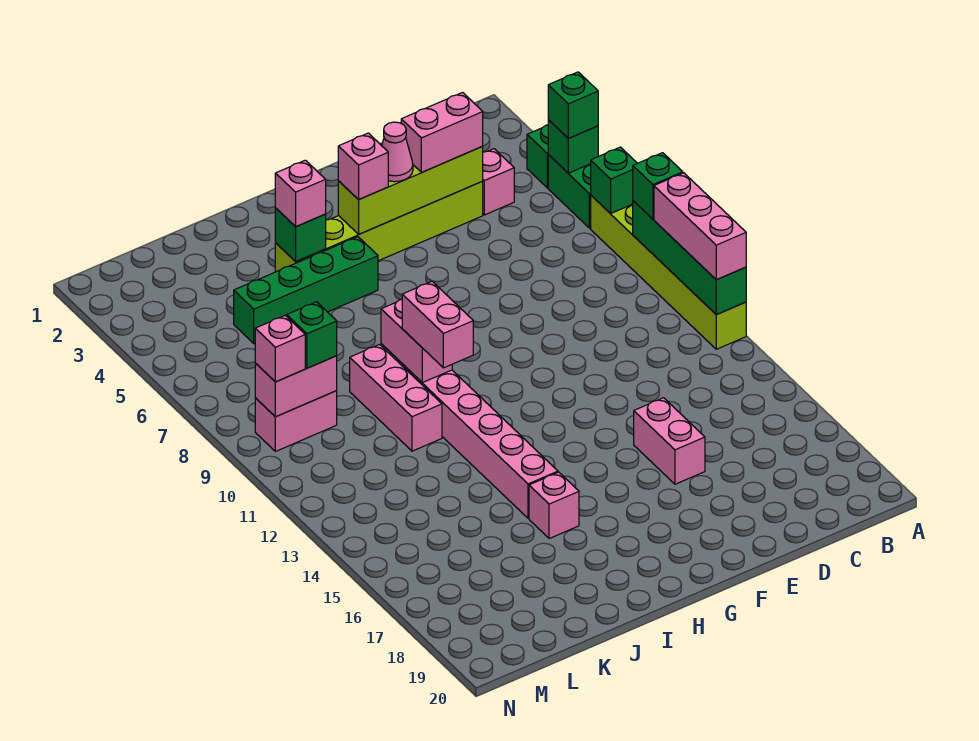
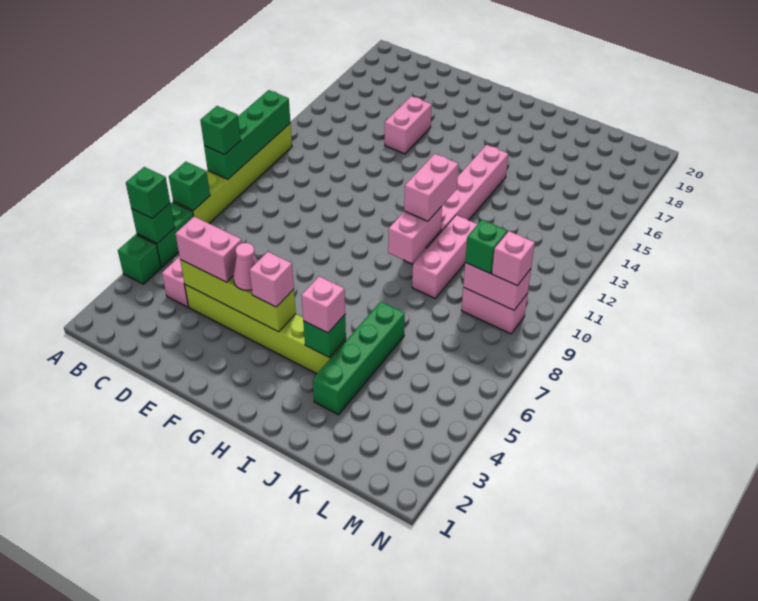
pink brick A10:A12 level 3 -> none
green brick H5:K5 level 1 -> green brick J3:J6 level 1
pink brick I16 level 1 -> none

